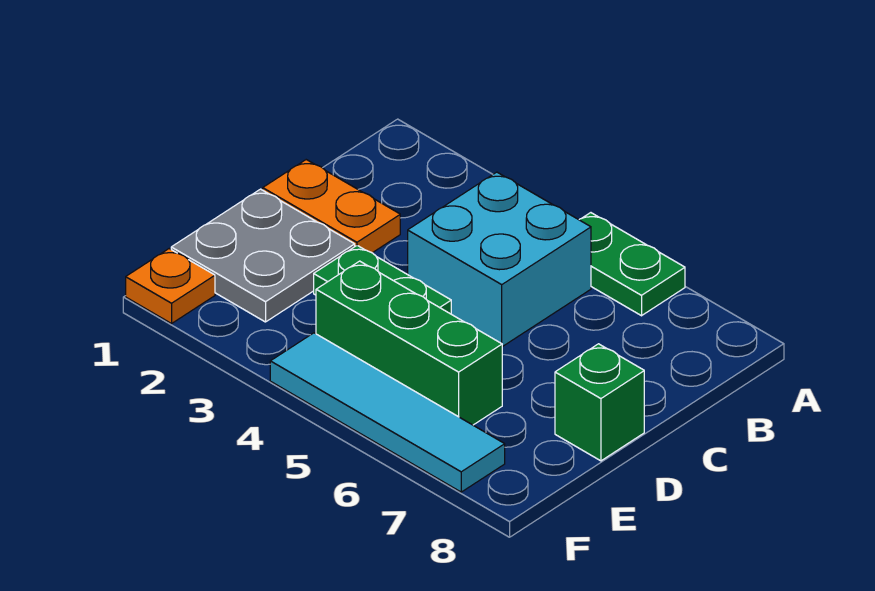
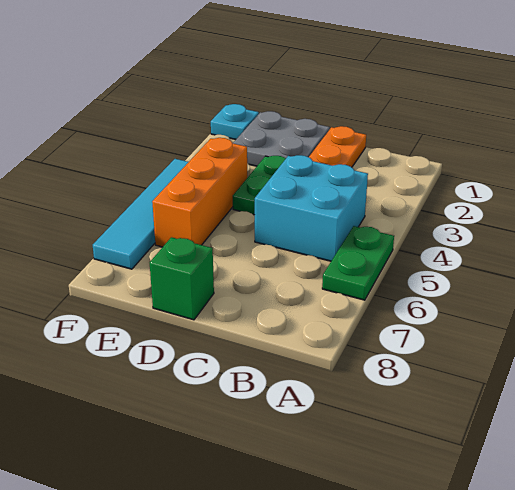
green brick E4:E6 level 1 -> orange brick E4:E6 level 1
orange plate F1 level 1 -> cyan plate F1 level 1

